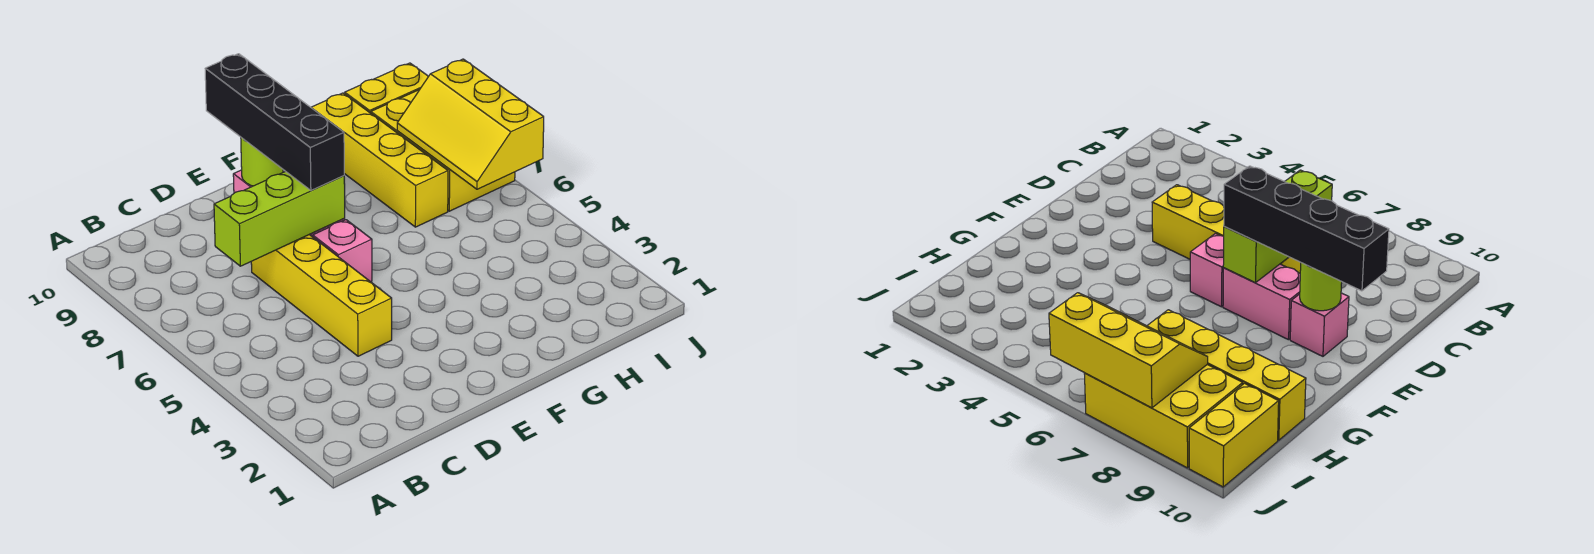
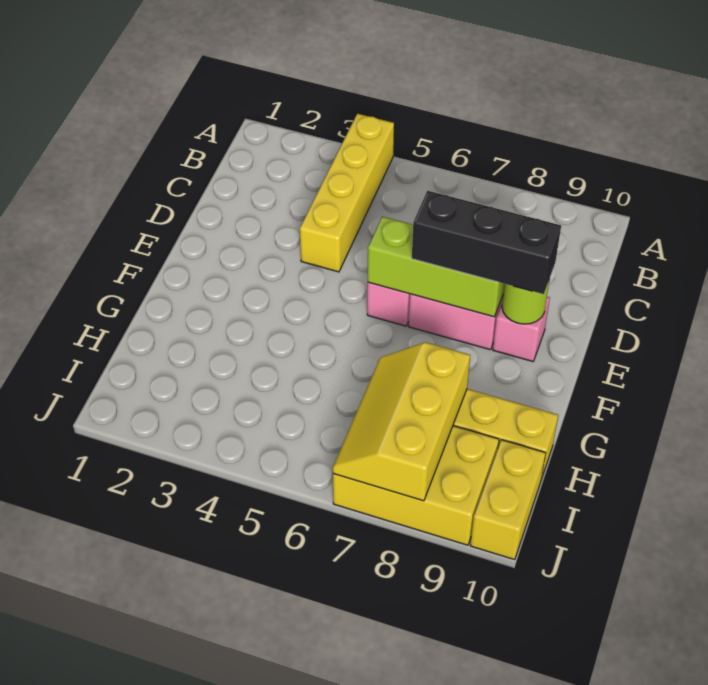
lime brick C7:E7 level 2 -> lime brick E6:E8 level 2
yellow brick D4:D7 level 1 -> yellow brick A4:D4 level 1
black brick E7:E10 level 3 -> black brick E7:E9 level 3
yellow slope I6:J8 level 2 top J -> yellow slope H7:J8 level 2 top 8

